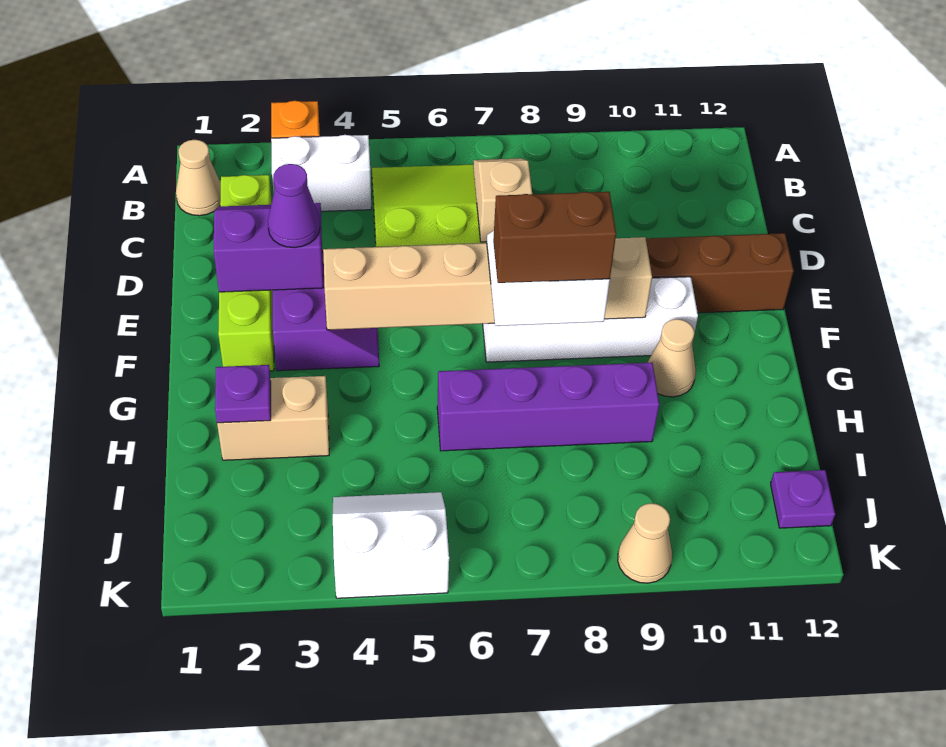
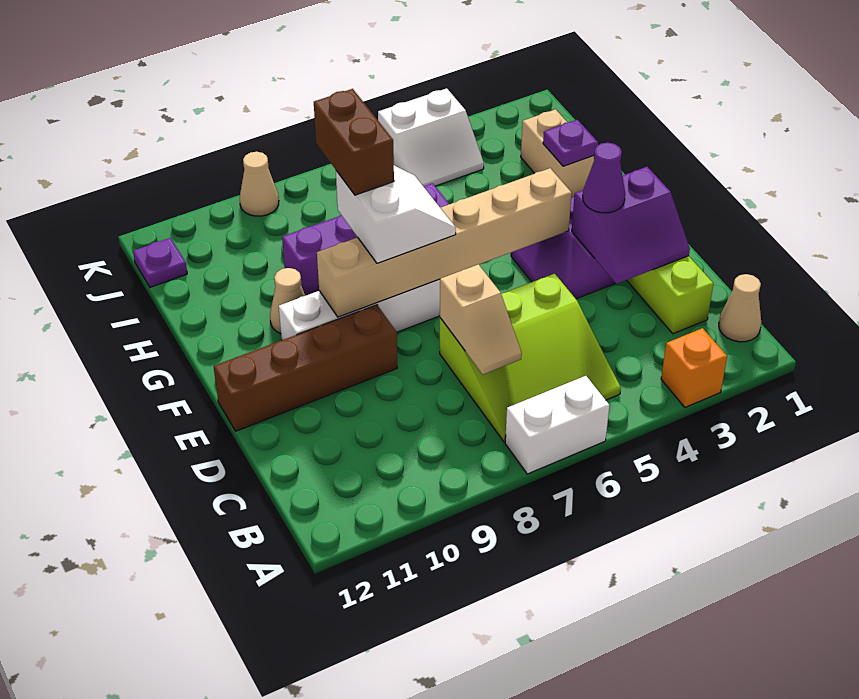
white brick B3:B4 level 1 -> white brick A6:A7 level 1
brown brick G7:G8 level 4 -> brown brick G8:H8 level 4
tan brick H2:H3 level 1 -> tan brick H2:I2 level 1

